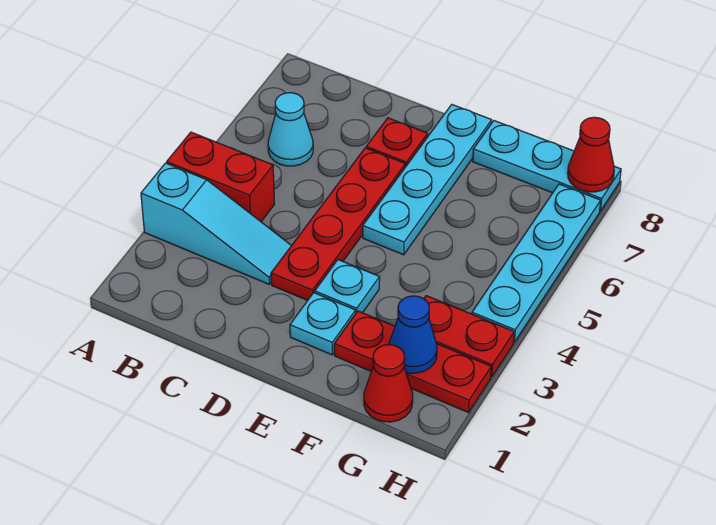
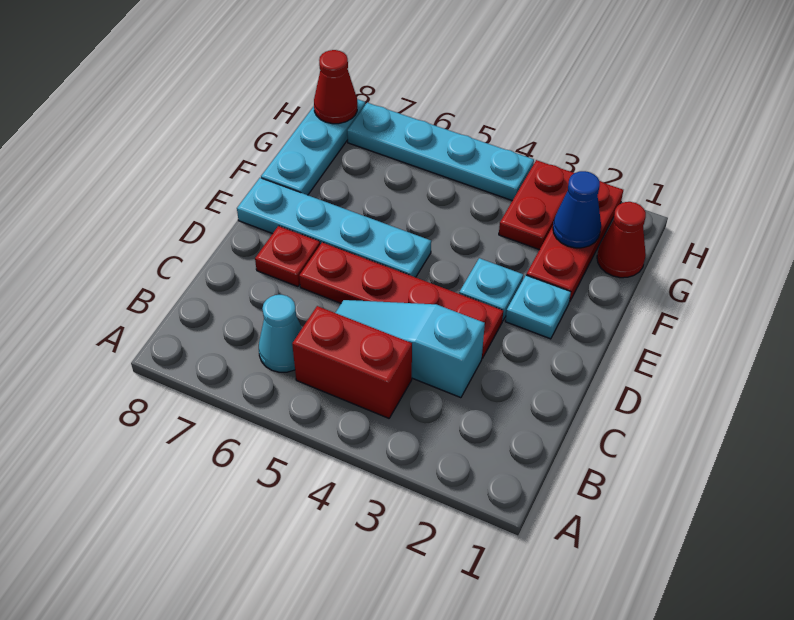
cyan slope A3:C3 level 1 top A -> cyan slope C3:C5 level 1 top 3
red brick A4:B4 level 1 -> red brick B4:B5 level 1

